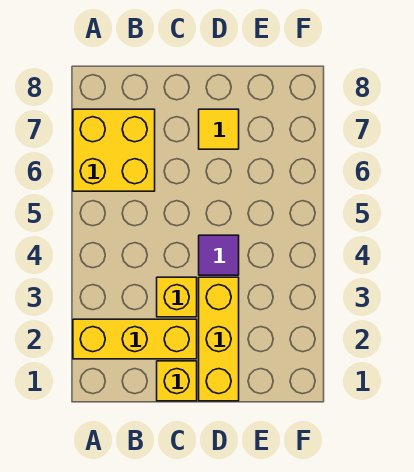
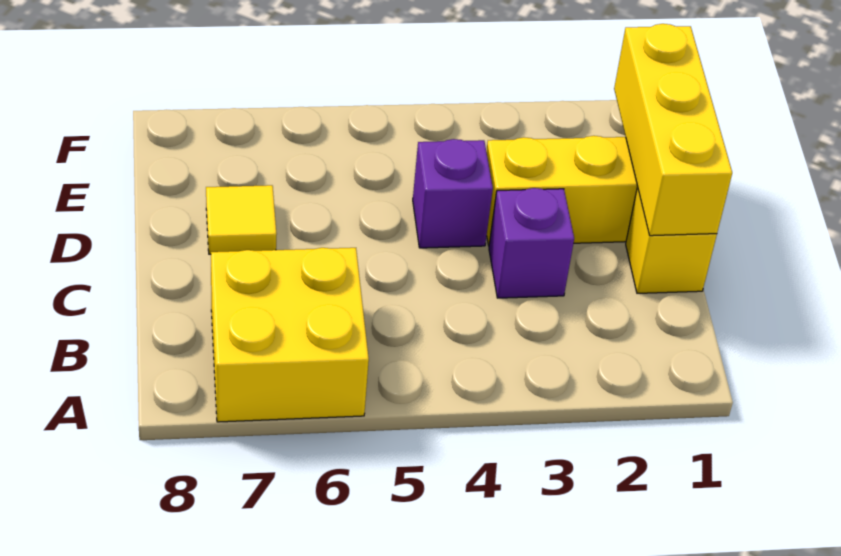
yellow brick A2:C2 level 1 -> yellow brick C1:E1 level 2
yellow brick C3 level 1 -> purple brick C3 level 1
purple tile D4 level 1 -> purple brick D4 level 1

